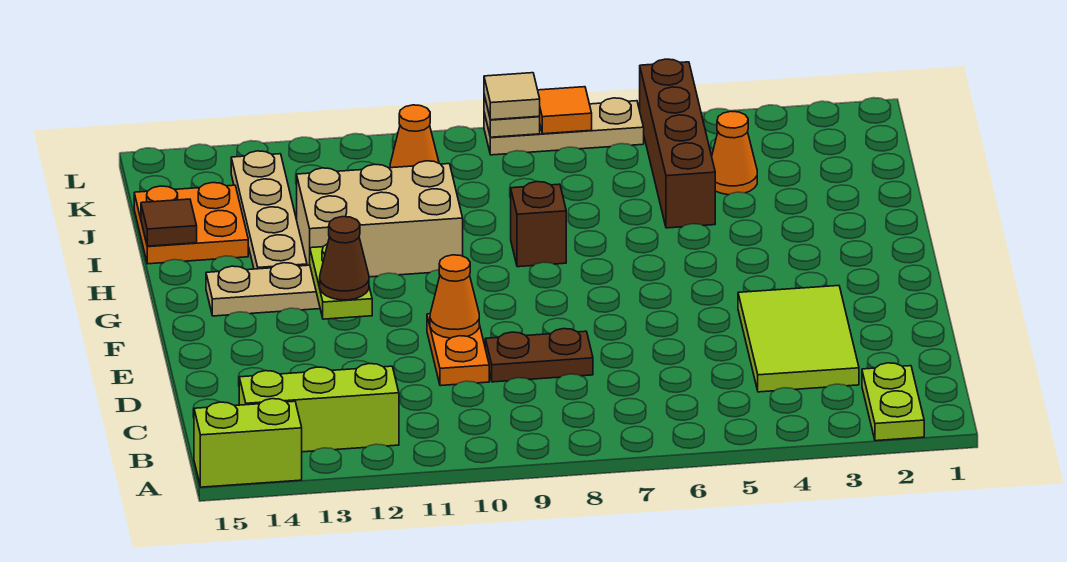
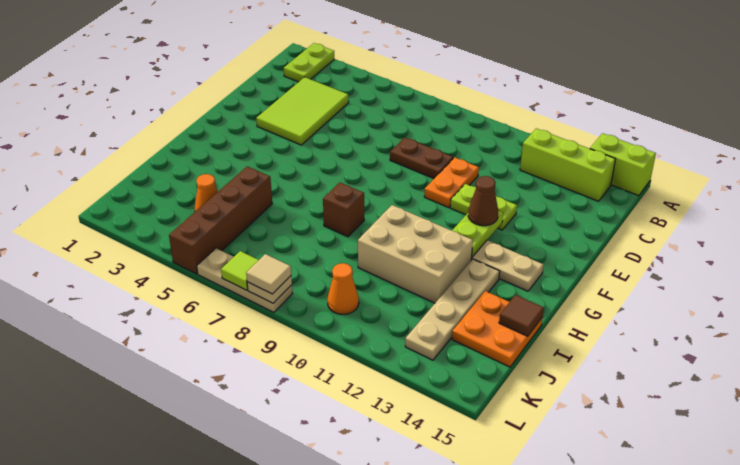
orange cone E10 level 2 -> none
none -> lime plate E11:E12 level 1
orange tile L7 level 2 -> lime tile L7 level 2

